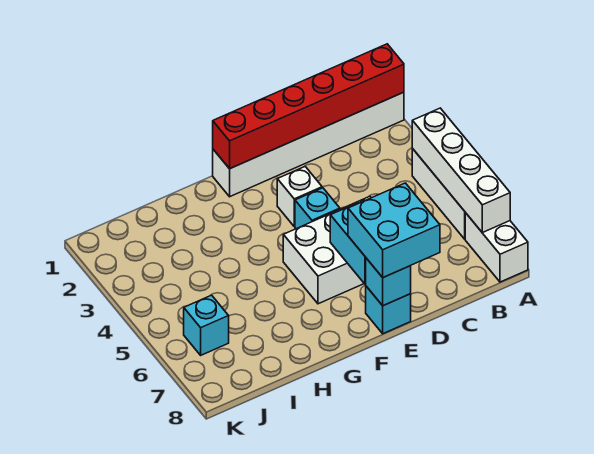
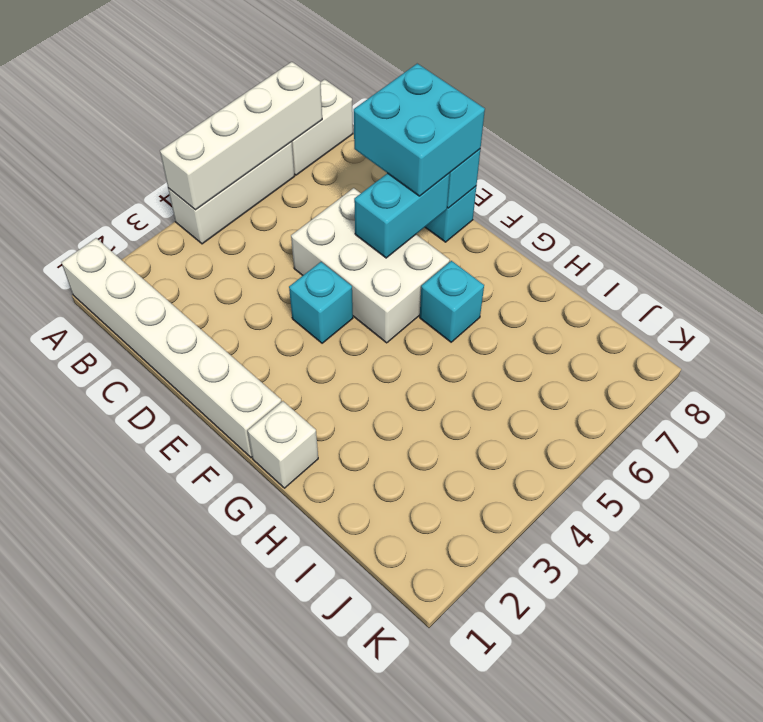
red brick A1:F1 level 2 -> none
white brick E3 level 1 -> white brick G1 level 1
cyan brick J6 level 1 -> cyan brick G6 level 1

